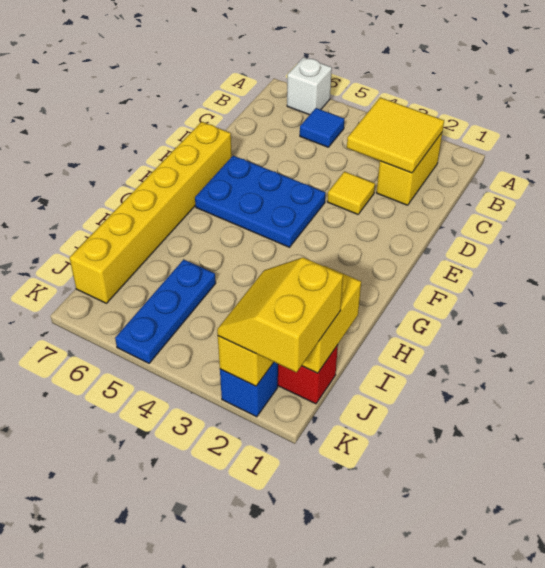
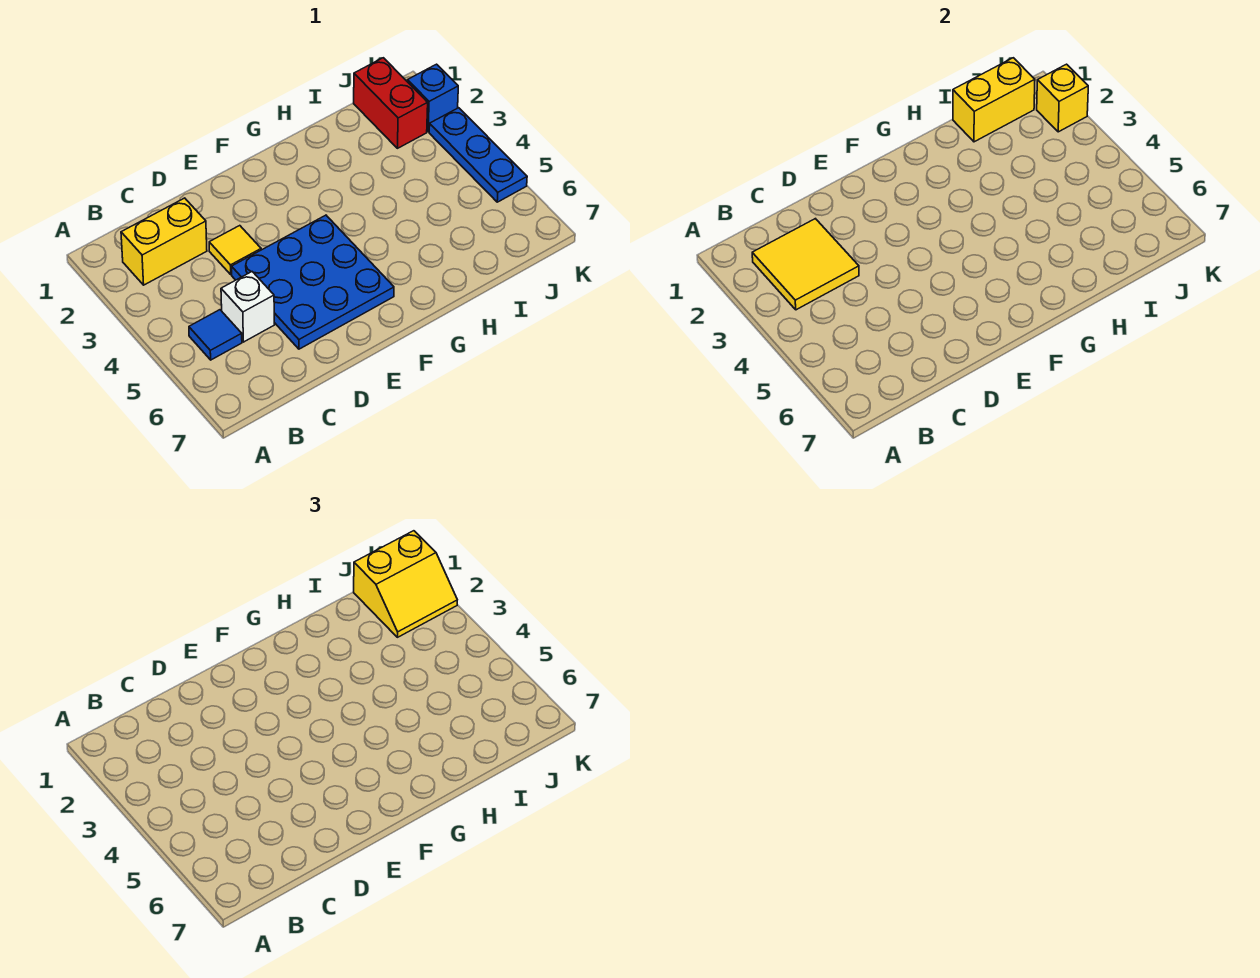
white brick A6 level 1 -> white brick C5 level 1
blue plate E4:F6 level 1 -> blue plate D4:F6 level 1
yellow brick E7:J7 level 1 -> none
blue plate I5:K5 level 1 -> blue plate K3:K5 level 1

